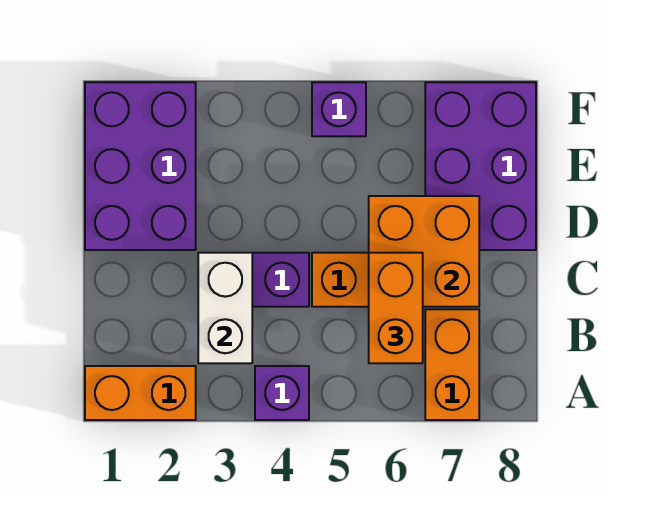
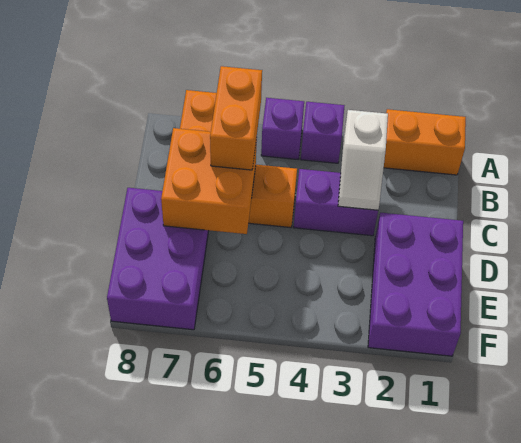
white brick B3:C3 level 2 -> white slope B3:C3 level 2 top B
purple brick F5 level 1 -> purple brick A5 level 1

